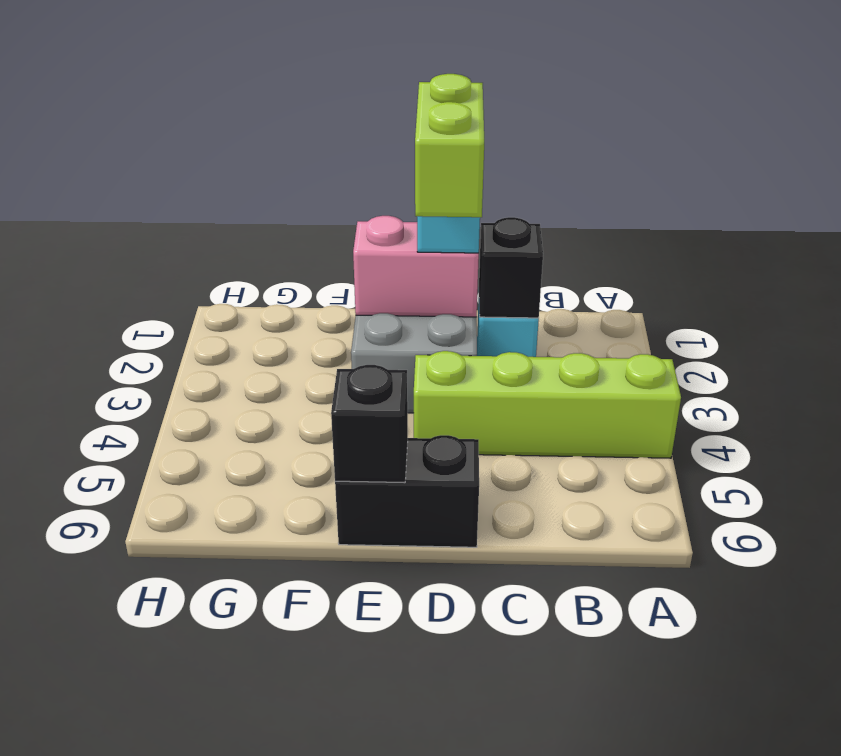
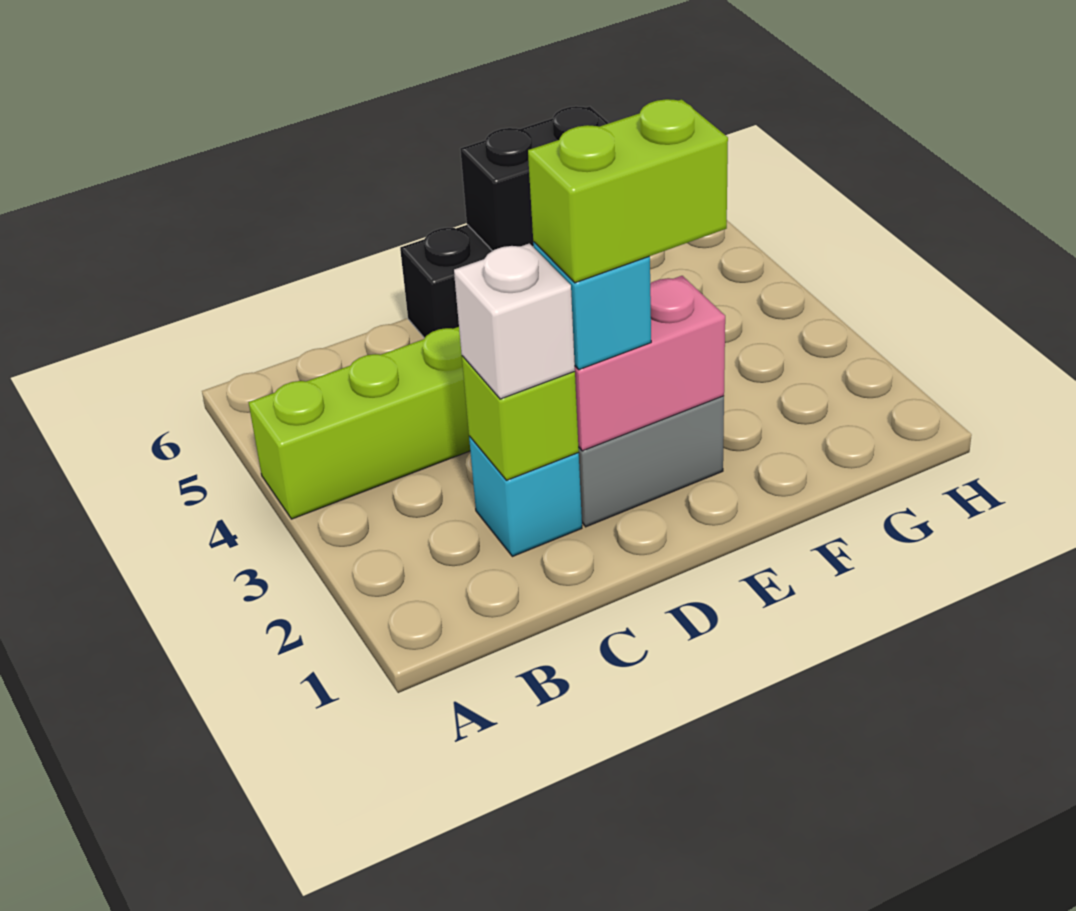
black brick C2 level 2 -> lime brick C2 level 2
none -> white brick C2 level 3
lime brick D2:D3 level 4 -> lime brick D2:E2 level 4
black brick E6 level 2 -> black brick E6:F6 level 2

